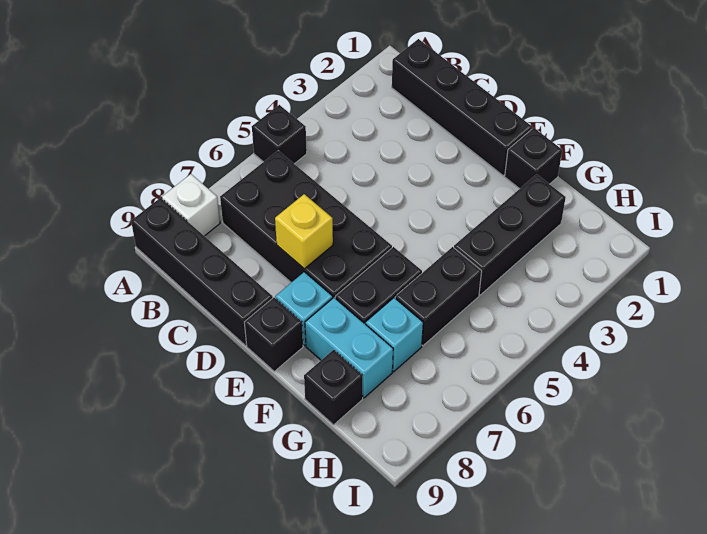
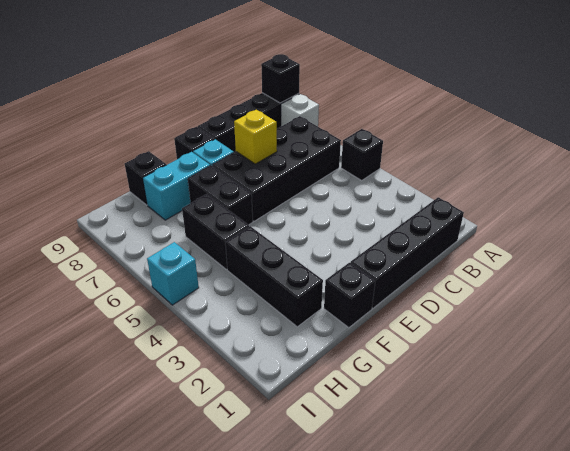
none -> black brick A9 level 2
cyan brick G7 level 1 -> cyan brick I5 level 1

